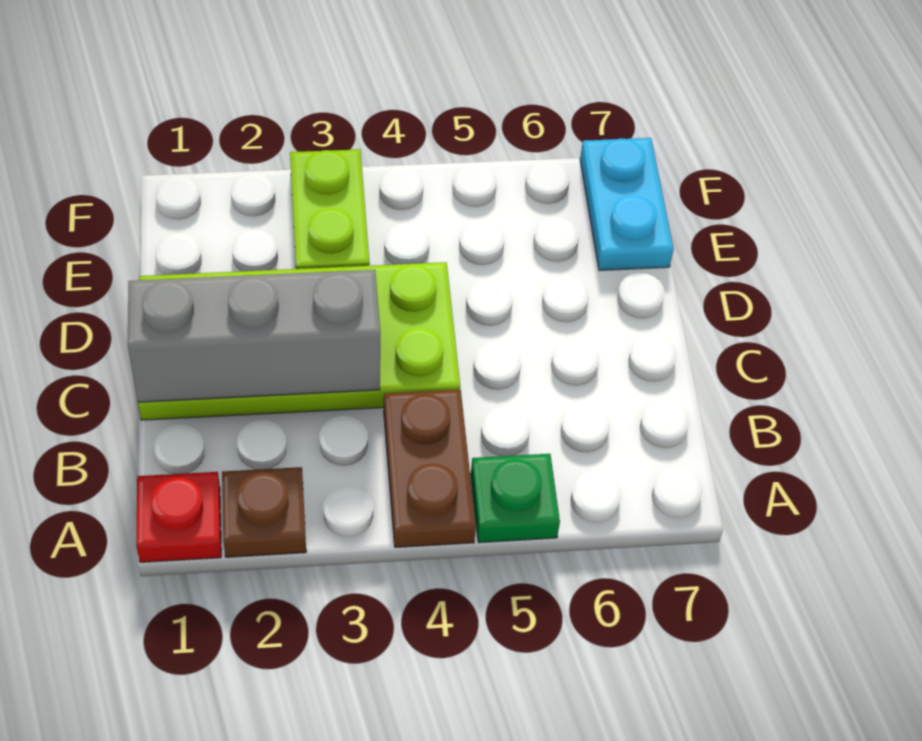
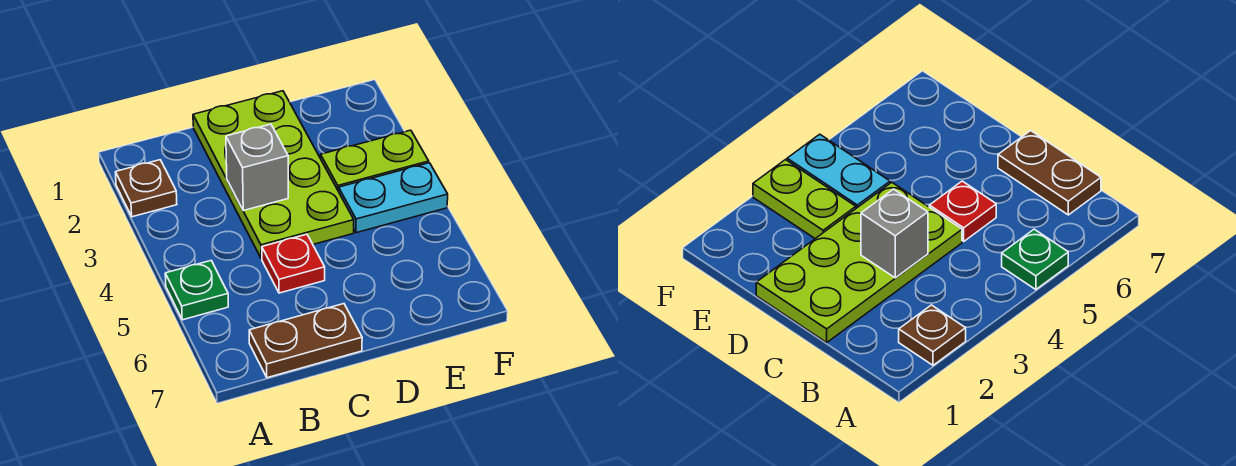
red plate A1 level 1 -> red plate C5 level 1
brown plate A4:B4 level 1 -> brown plate B7:C7 level 1
grey brick C1:C3 level 2 -> grey brick C3 level 2
cyan plate E7:F7 level 1 -> cyan plate E4:F4 level 1

